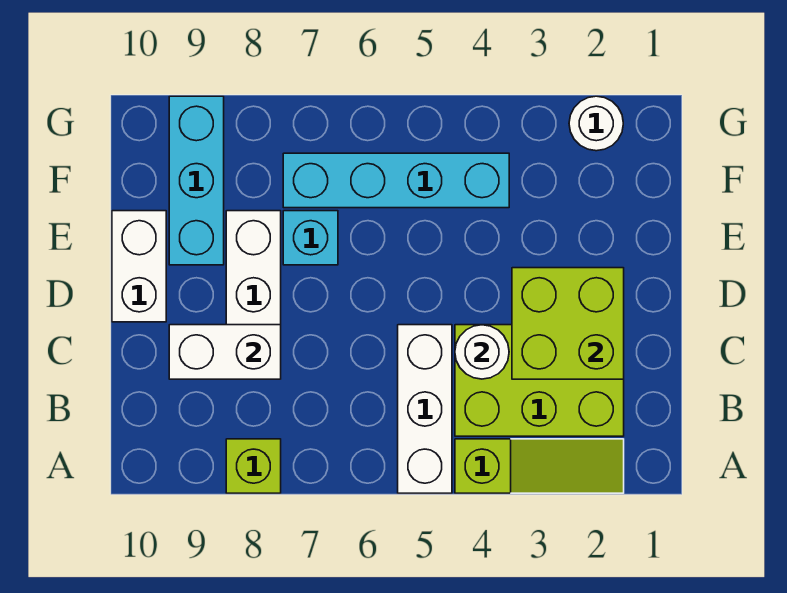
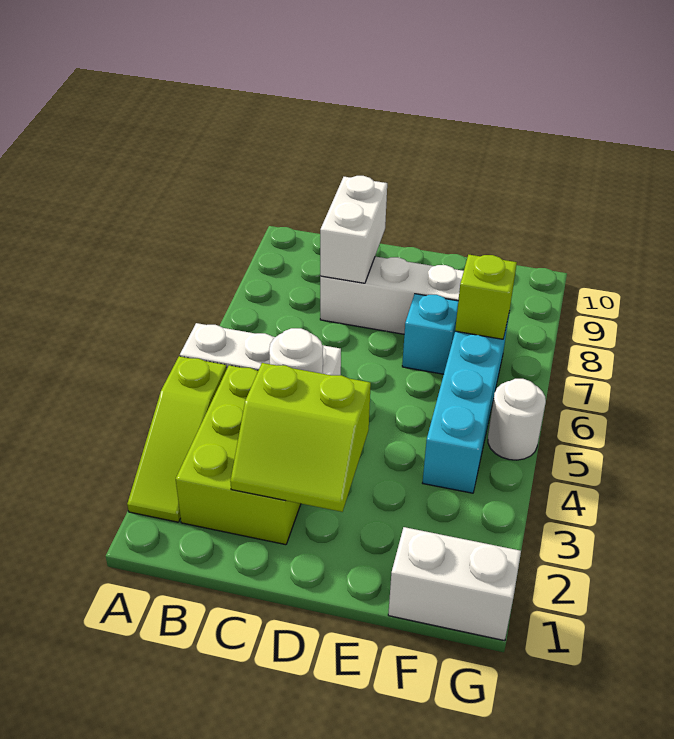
lime brick A8 level 1 -> lime brick F7 level 2
lime brick C2:D3 level 2 -> lime slope C2:D3 level 2 top 3
white brick D10:E10 level 1 -> white brick F1:G1 level 1
cyan brick E9:G9 level 1 -> none
white round brick G2 level 1 -> white round brick G5 level 1

